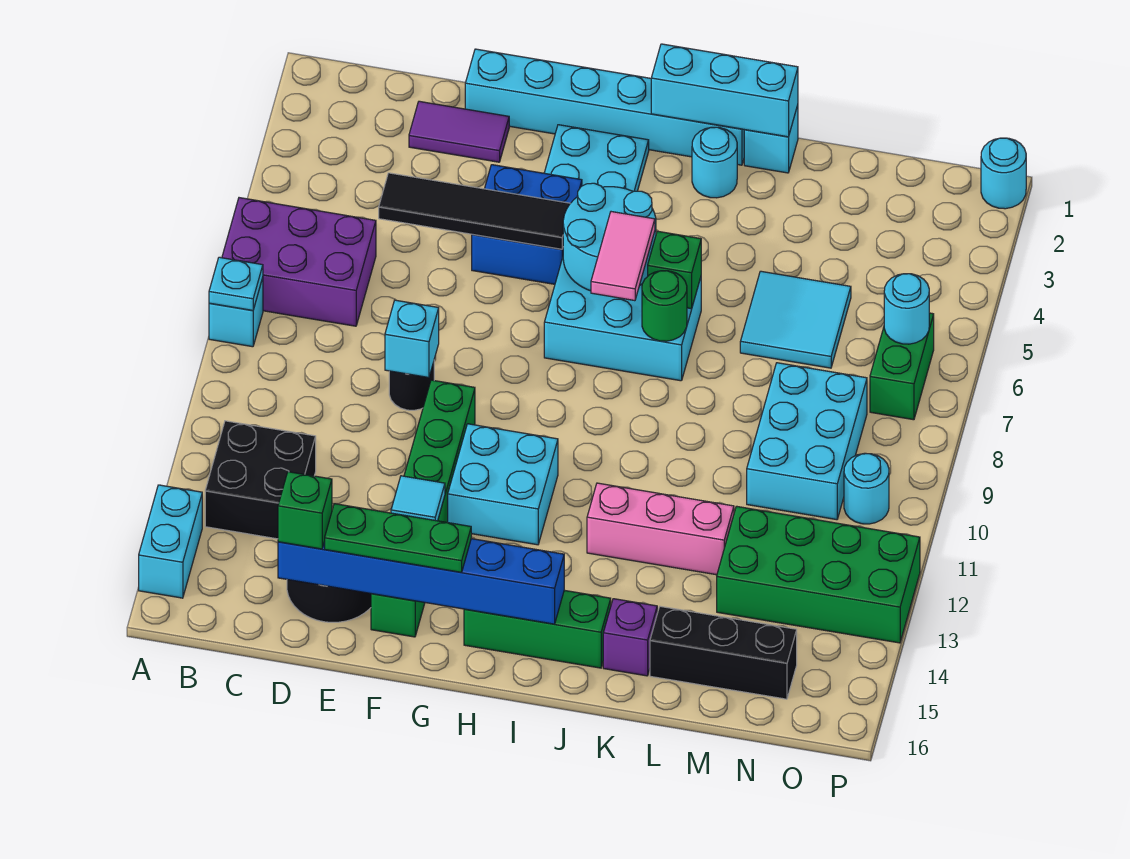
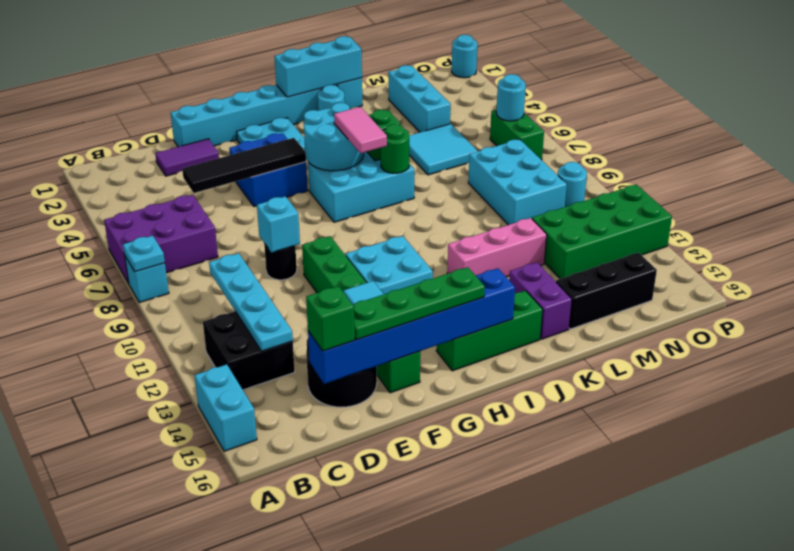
none -> cyan plate C10:C13 level 2
green plate E15:G15 level 3 -> green plate E15:H15 level 3
purple brick K15 level 1 -> purple brick K14:K15 level 1
none -> cyan brick M2:M4 level 1

